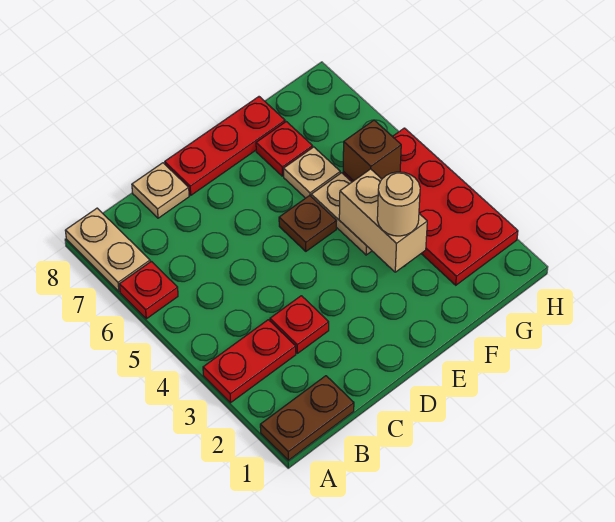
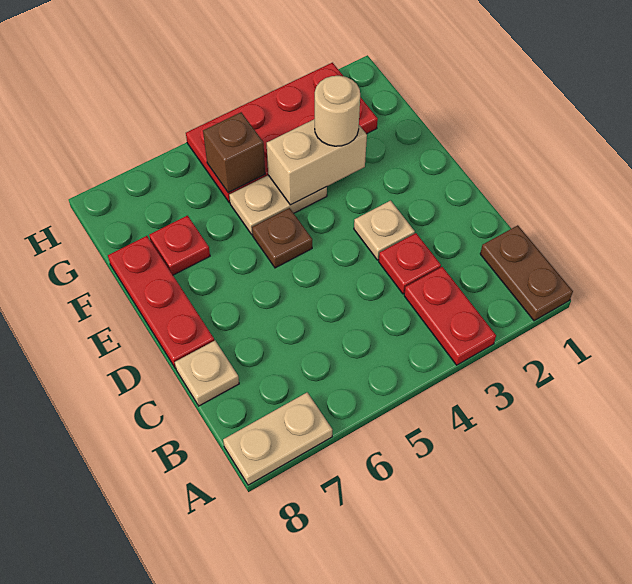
red plate A6 level 1 -> none
tan plate F6 level 1 -> tan plate D3 level 1

